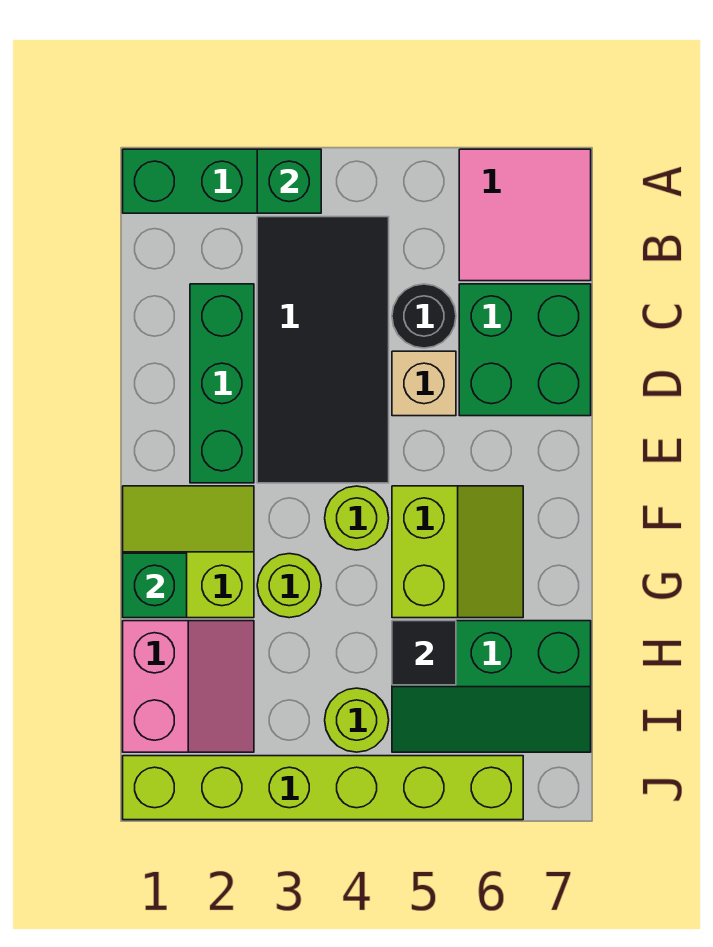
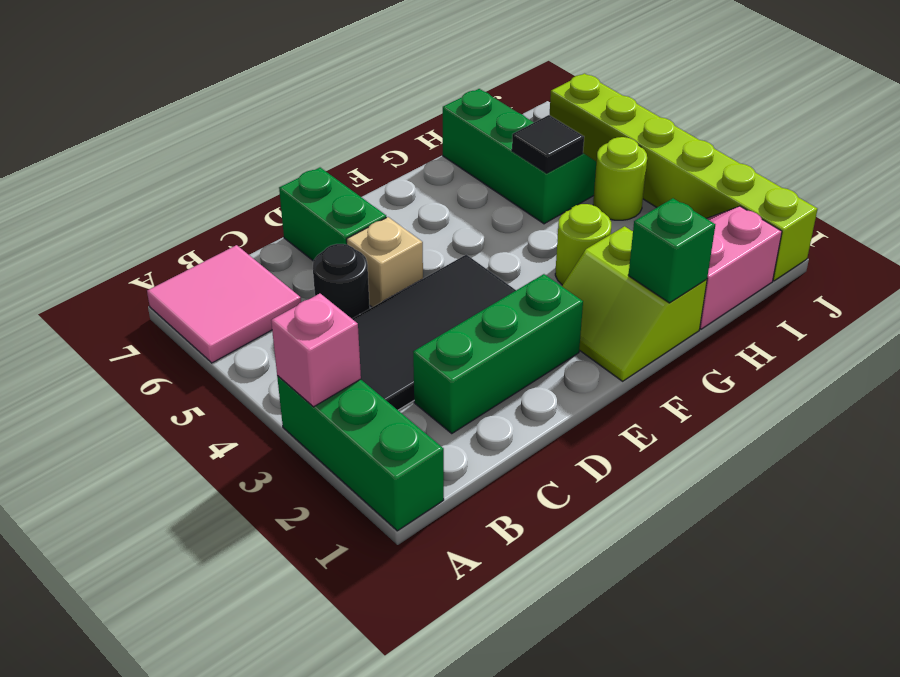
green brick A3 level 2 -> pink brick A3 level 2
green brick C6:D7 level 1 -> green brick D6:D7 level 1
lime round brick F4 level 1 -> none
lime slope F5:G6 level 1 top 5 -> none

